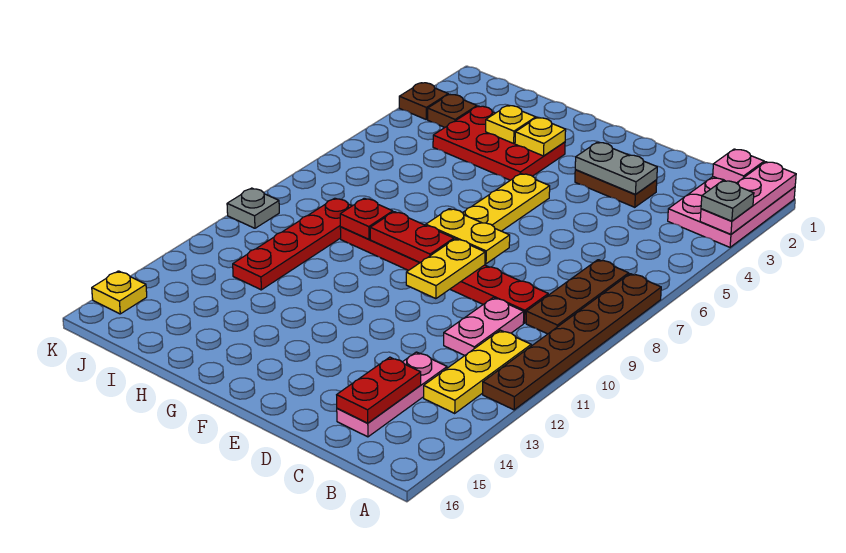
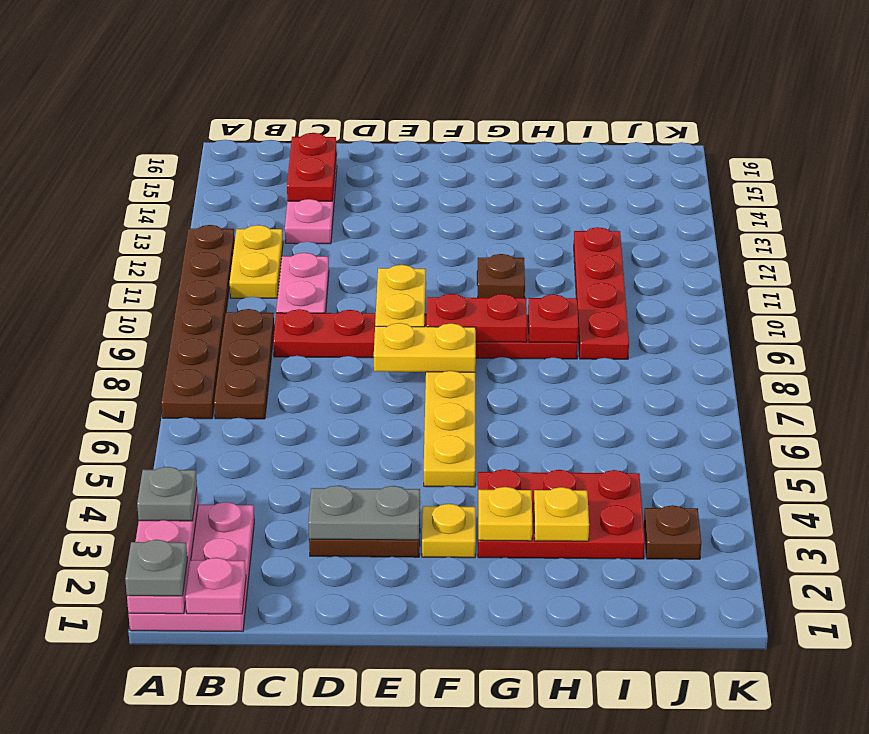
yellow plate B11:B13 level 1 -> yellow plate B11:B12 level 1
brown plate K3 level 1 -> brown plate G11 level 1
grey plate K10 level 1 -> grey plate A1 level 3
yellow plate K15 level 1 -> yellow plate F3 level 1

